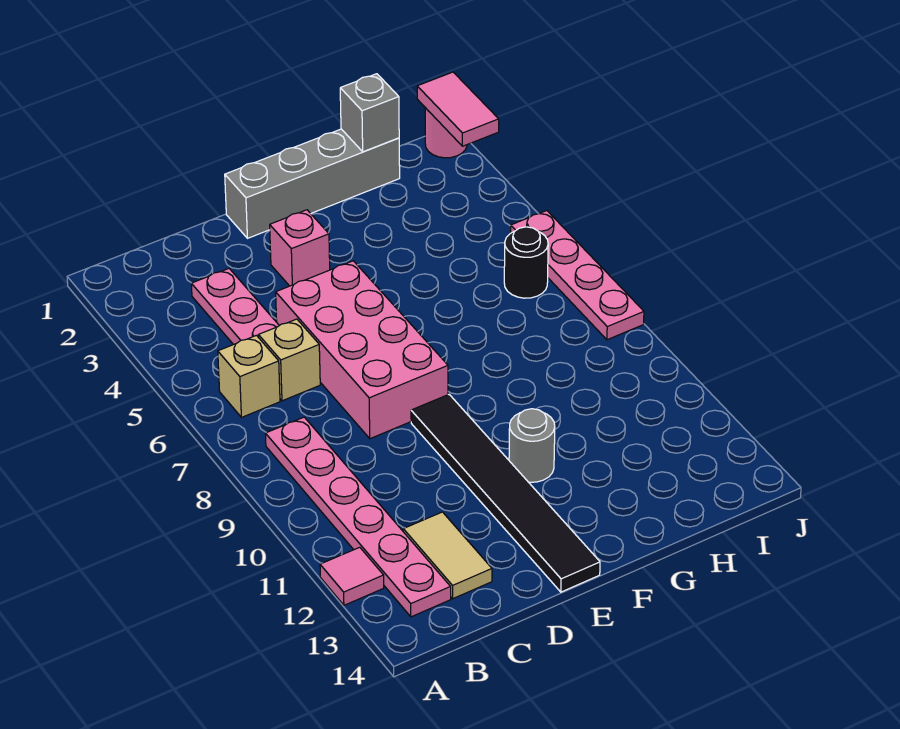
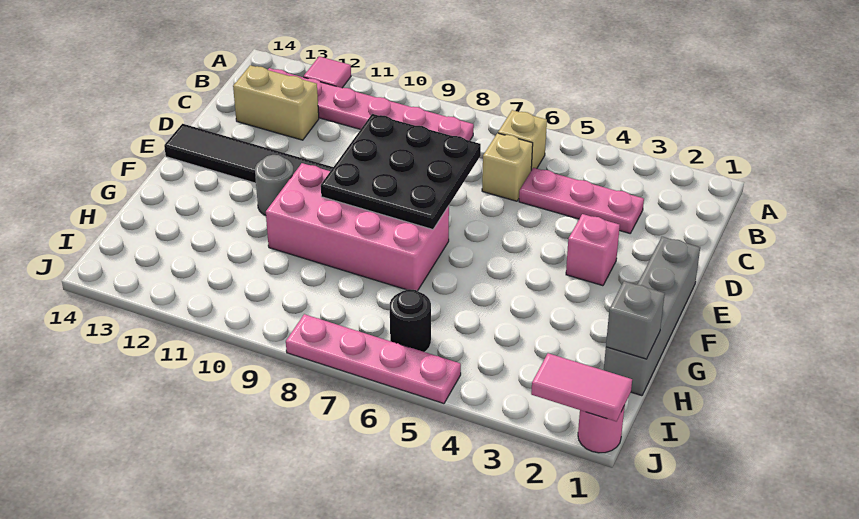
tan tile C12:C13 level 1 -> tan brick C12:C13 level 1
pink brick D5:E8 level 1 -> pink brick F7:G10 level 1
none -> black plate D7:F9 level 2

